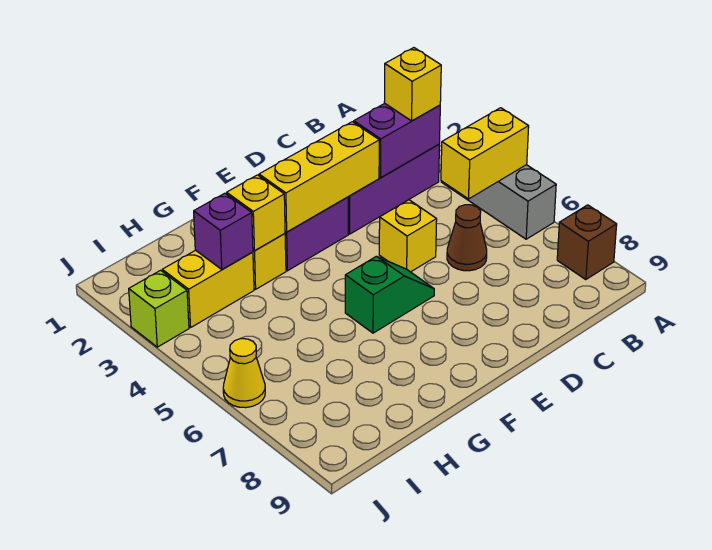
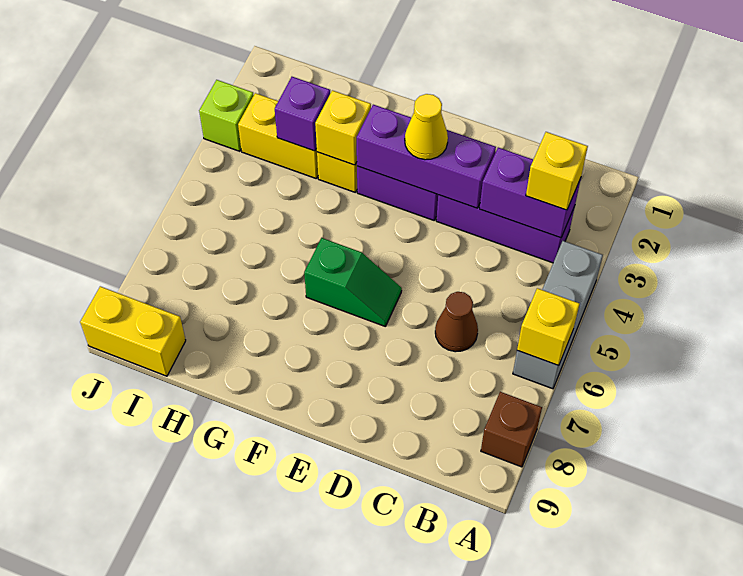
yellow brick A5:B5 level 2 -> yellow brick I9:J9 level 1
yellow brick D3:F3 level 2 -> purple brick D3:F3 level 2
yellow brick D5 level 1 -> yellow brick A6 level 2
yellow cone J6 level 1 -> yellow cone E3 level 3

